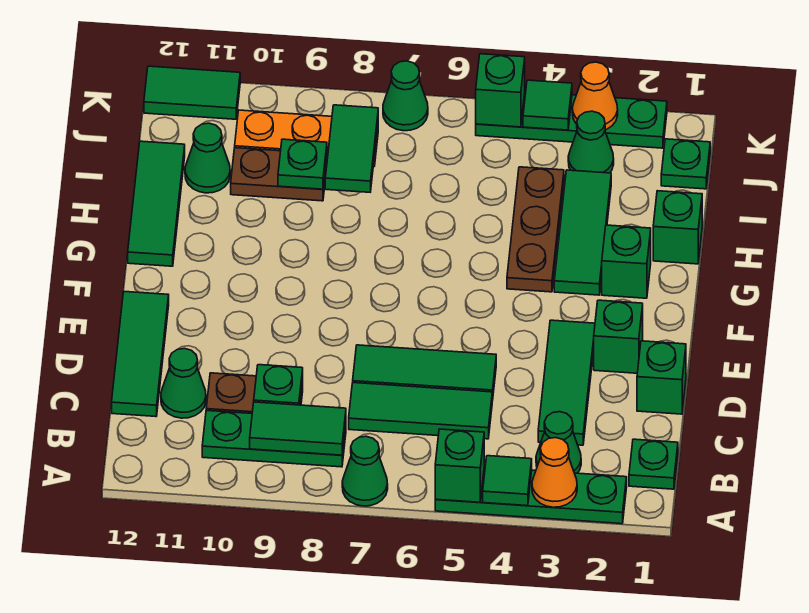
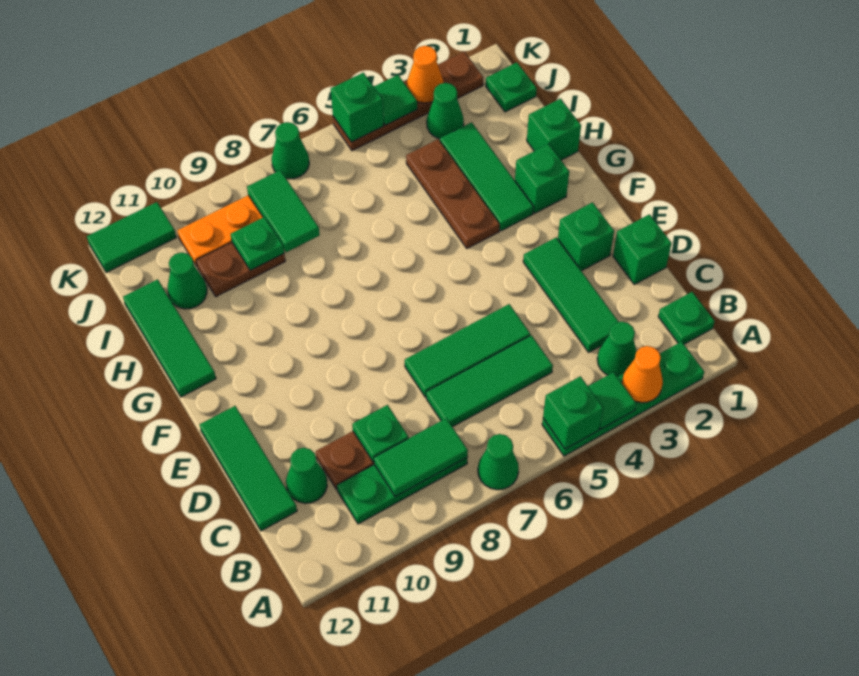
green plate K2:K5 level 1 -> brown plate K2:K5 level 1

